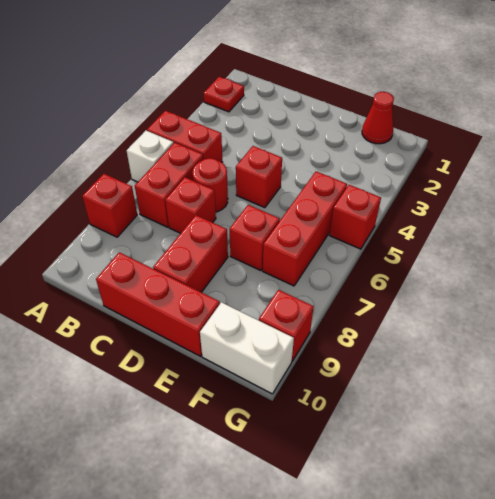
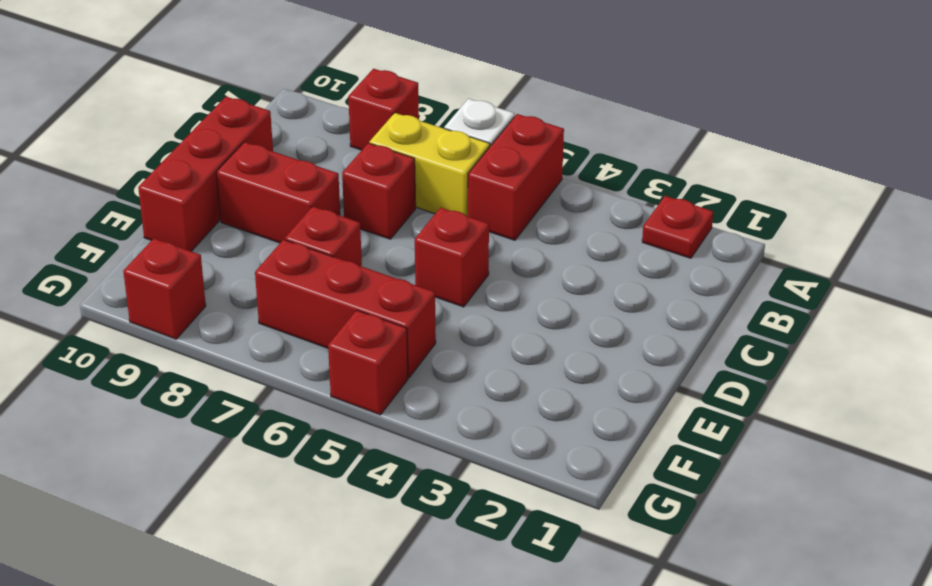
red brick B6:B7 level 1 -> yellow brick B6:B7 level 1
red round brick C6 level 1 -> none
red cone F1 level 1 -> none
white brick F10:G10 level 1 -> none

